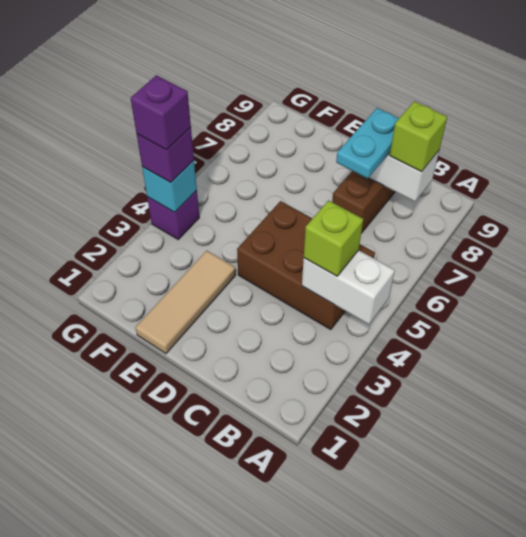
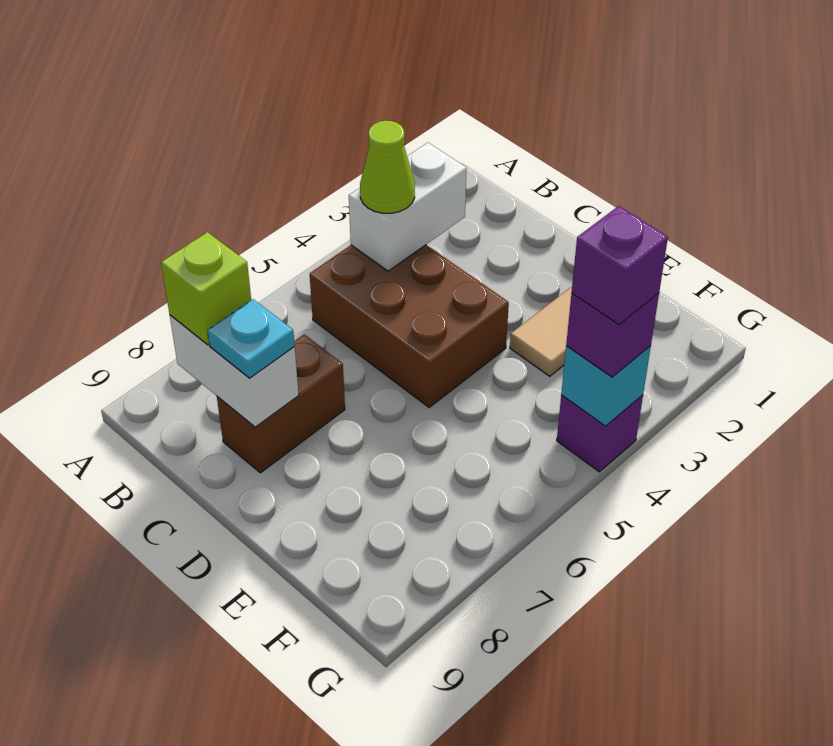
white brick A4:B4 level 2 -> white brick B3:B4 level 2
lime brick B4 level 3 -> lime cone B4 level 3
cyan plate C7:C8 level 3 -> cyan plate C8 level 3

